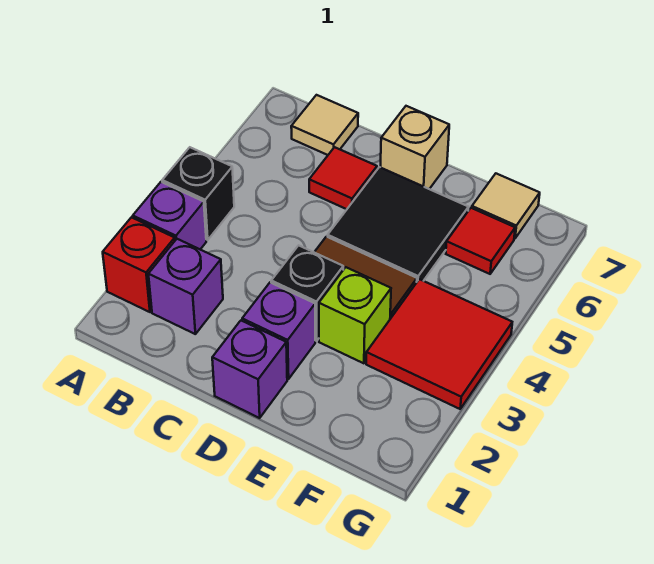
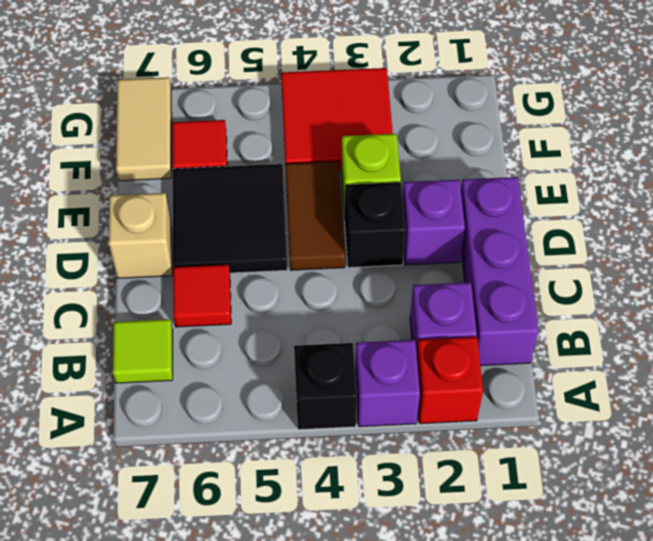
tan tile B7 level 1 -> lime tile B7 level 1
purple brick D1 level 1 -> purple brick B1:D1 level 1
tan tile F7 level 1 -> tan tile F7:G7 level 1

